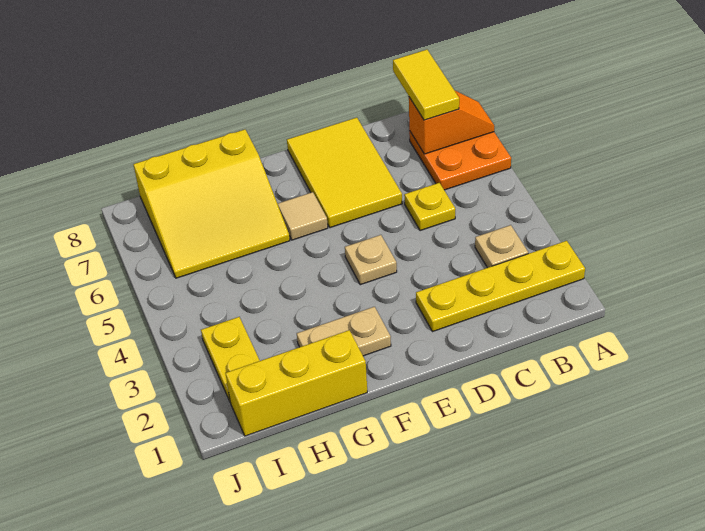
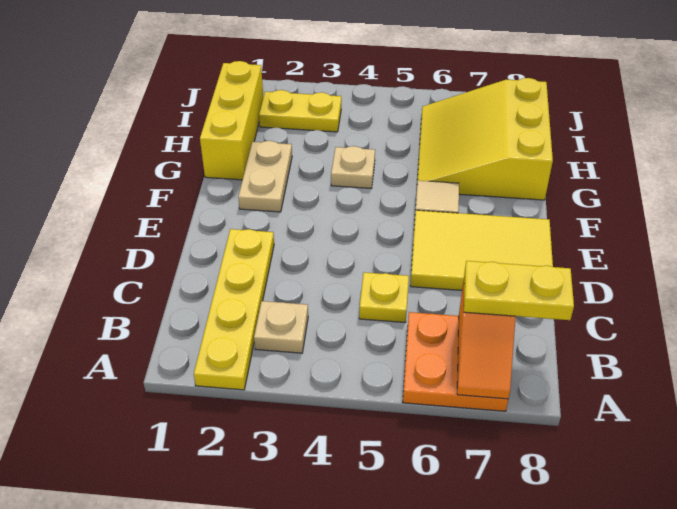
yellow tile B7:B8 level 3 -> yellow plate B7:B8 level 3
tan plate E4 level 1 -> tan plate G4 level 1

